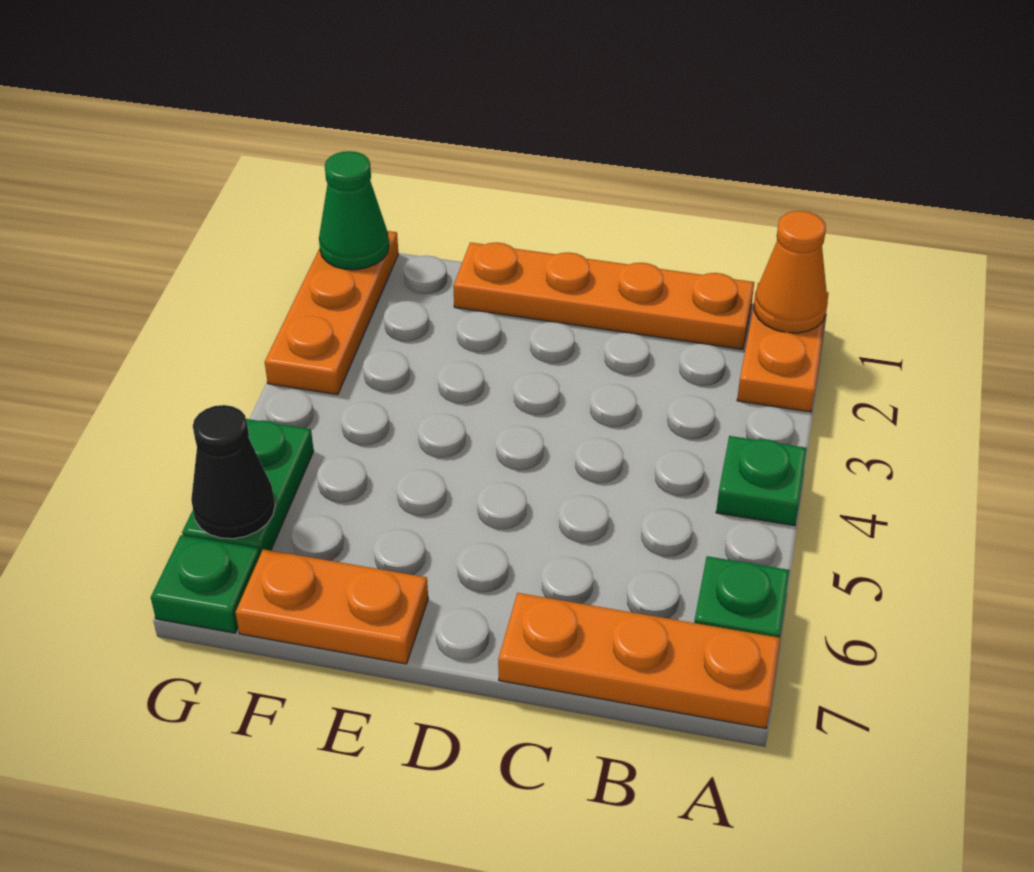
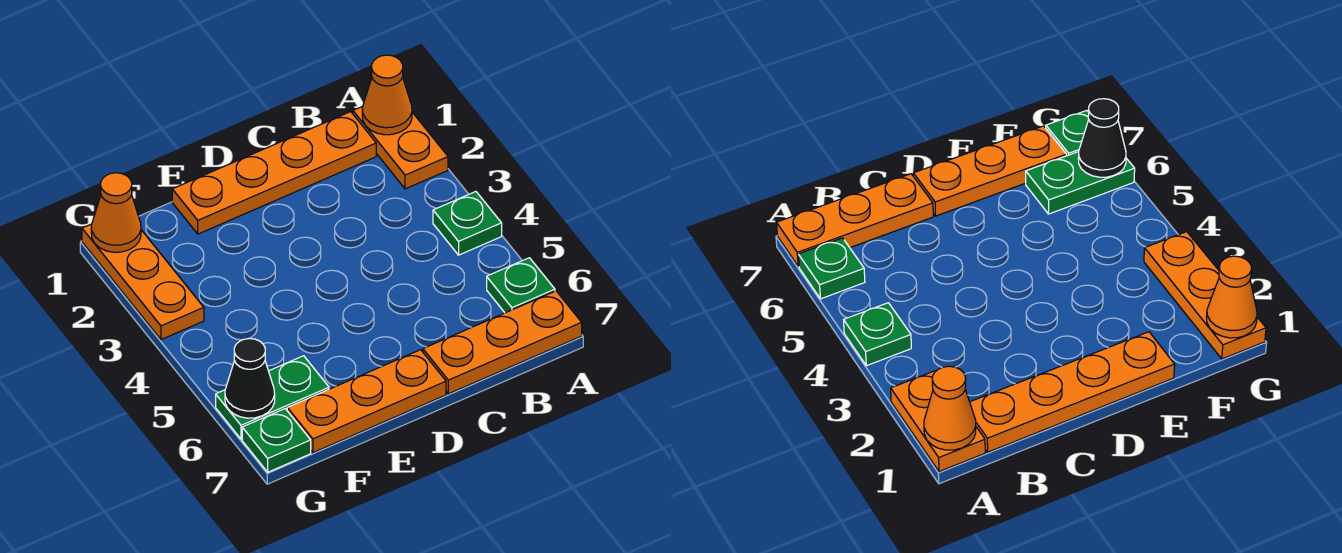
orange plate E7:F7 level 1 -> orange plate D7:F7 level 1
green cone G1 level 2 -> orange cone G1 level 2
green plate G5:G6 level 1 -> green plate F6:G6 level 1

